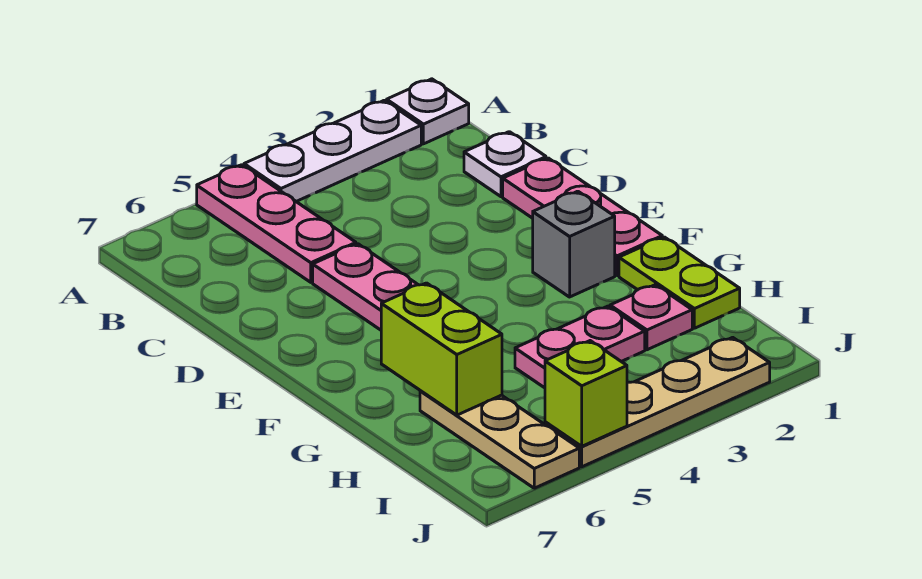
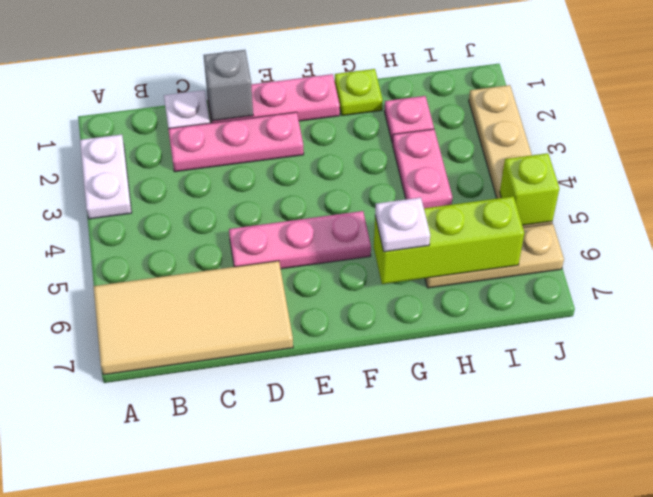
white plate A1 level 1 -> white plate G6 level 3
white plate A2:A4 level 1 -> white plate A2:A3 level 1
pink plate A5:C5 level 1 -> pink plate C2:E2 level 1
none -> tan tile A6:D7 level 1
grey brick F2 level 1 -> grey brick D1 level 2
lime plate G1:H1 level 1 -> lime plate G1 level 1
lime brick G6:H6 level 2 -> lime brick G6:I6 level 2

